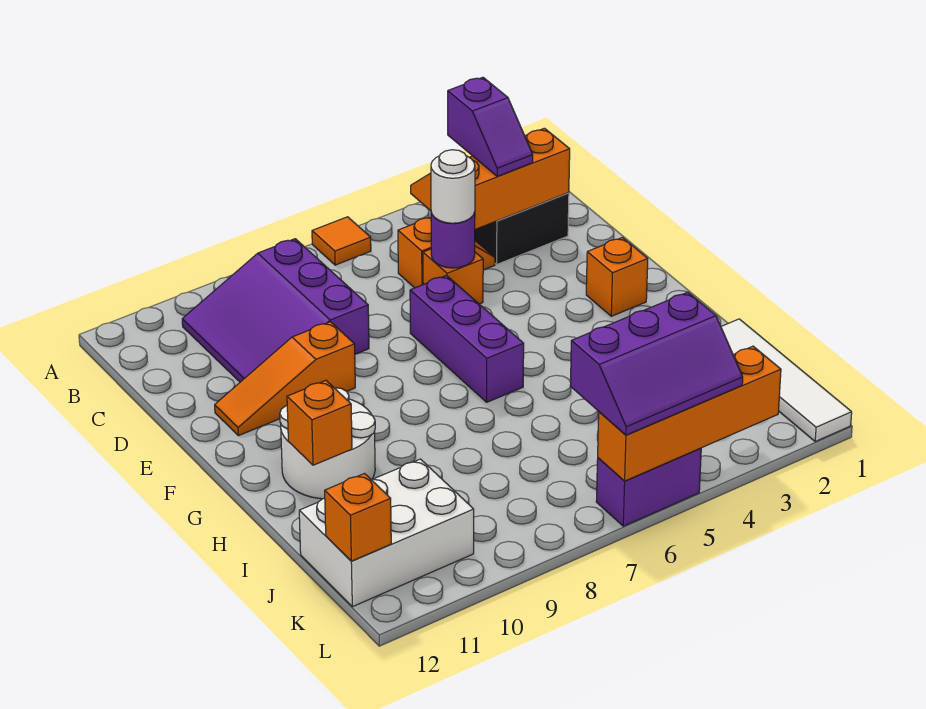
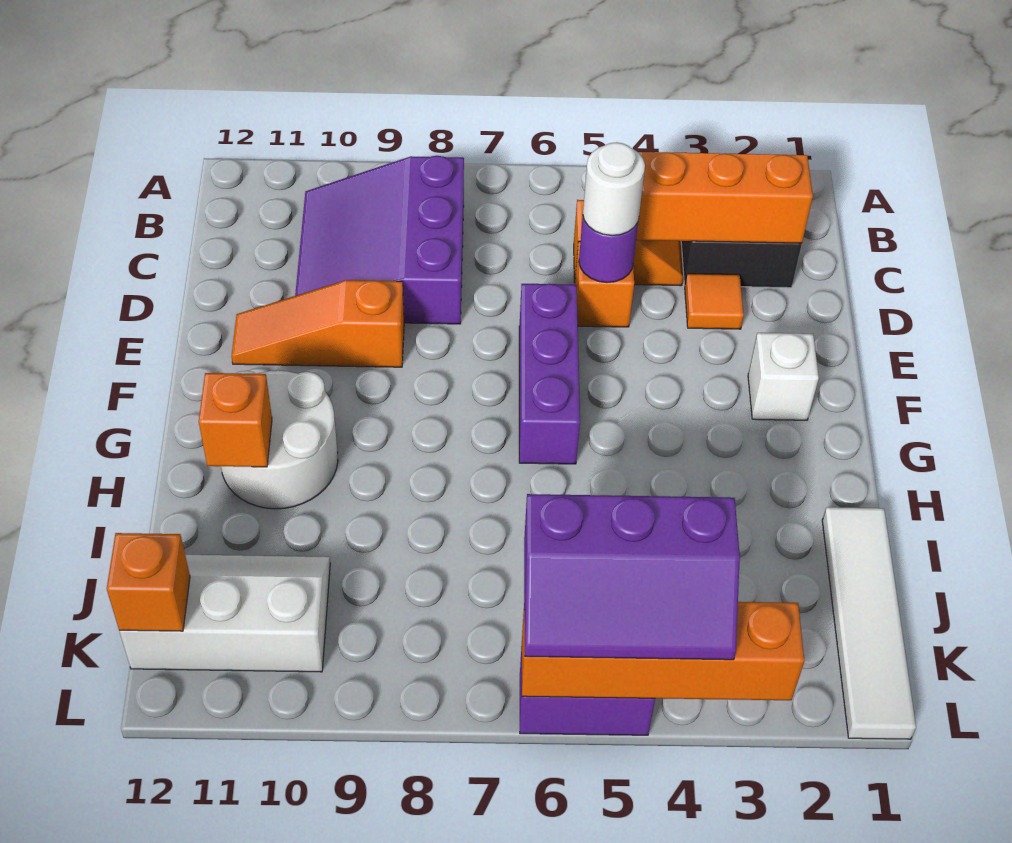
orange tile A6 level 1 -> orange tile D3 level 1
purple slope B3:C3 level 3 top B -> none
orange brick F2 level 1 -> white brick F2 level 1
white brick J10:K12 level 1 -> white slope J10:K12 level 1 top K

